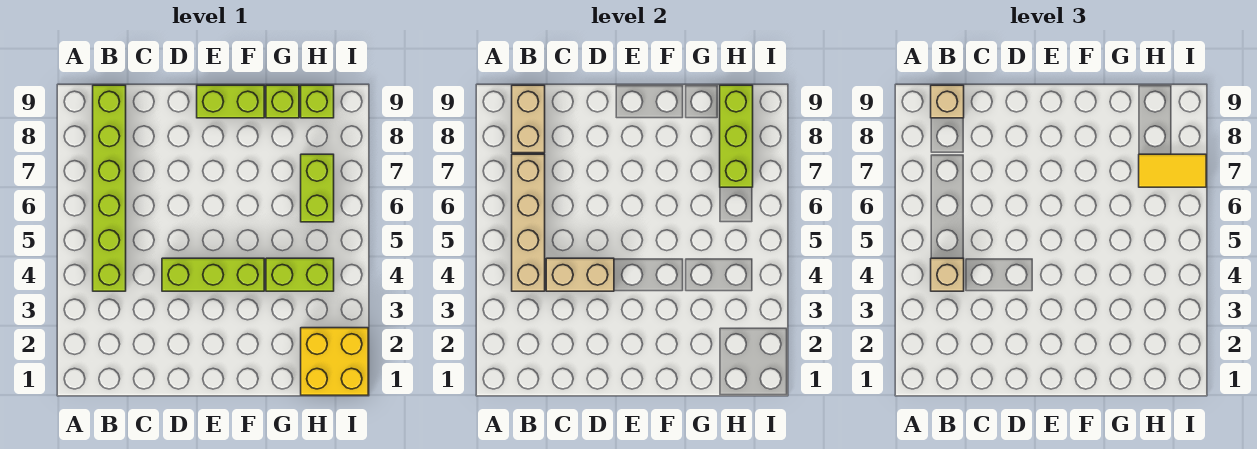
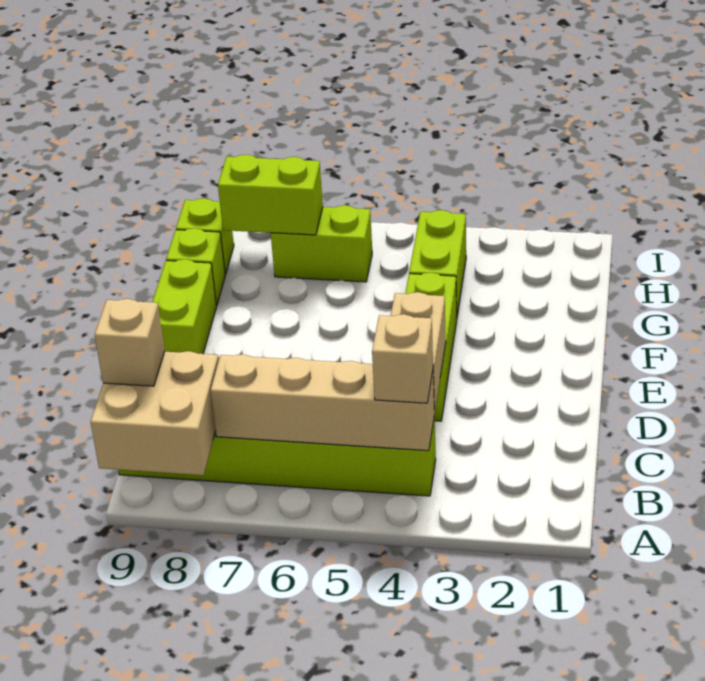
tan brick B8:B9 level 2 -> tan brick A8:B9 level 2
yellow brick H1:I2 level 1 -> none
lime brick H7:H9 level 2 -> lime brick H7:H8 level 2
yellow tile H7:I7 level 3 -> none

